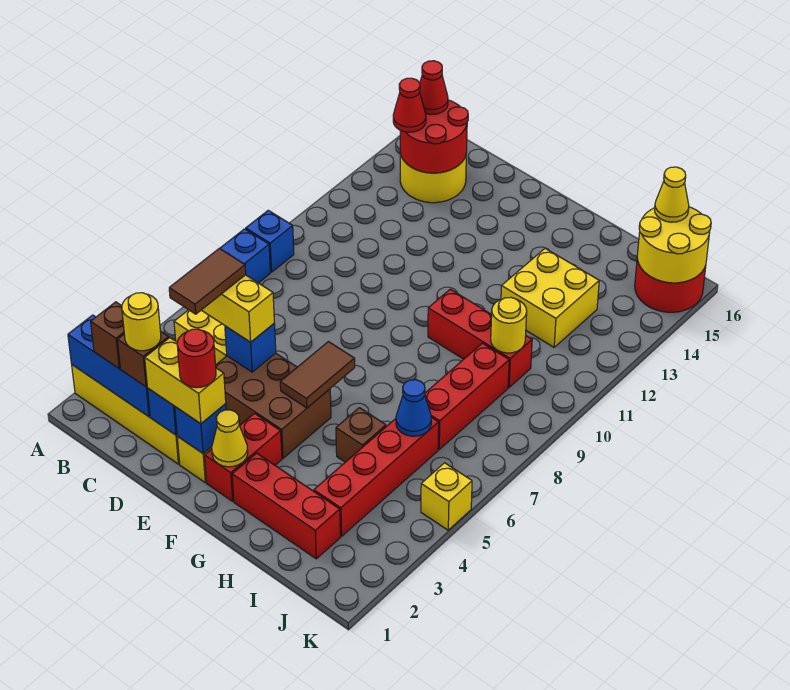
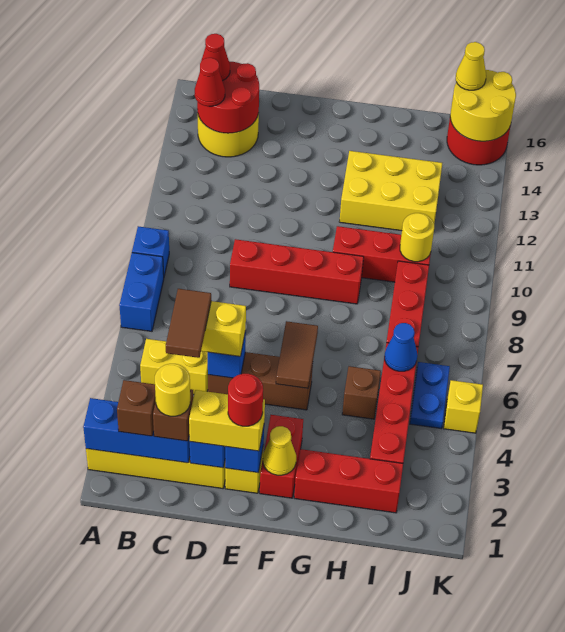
brown brick D4:F5 level 1 -> brown brick D5:F5 level 1
none -> red brick D9:G9 level 1
yellow brick H12:I13 level 1 -> yellow brick G12:I13 level 1
none -> blue plate J5:J6 level 1

